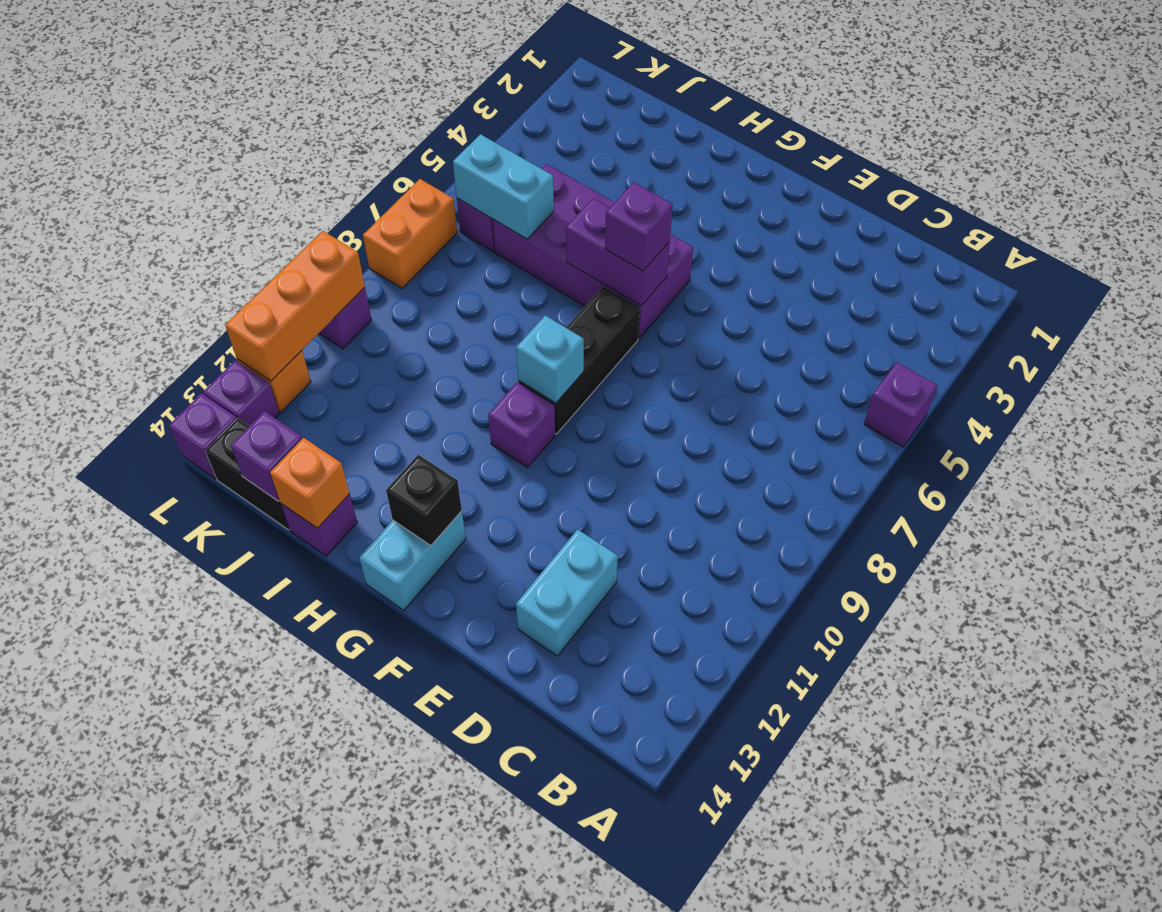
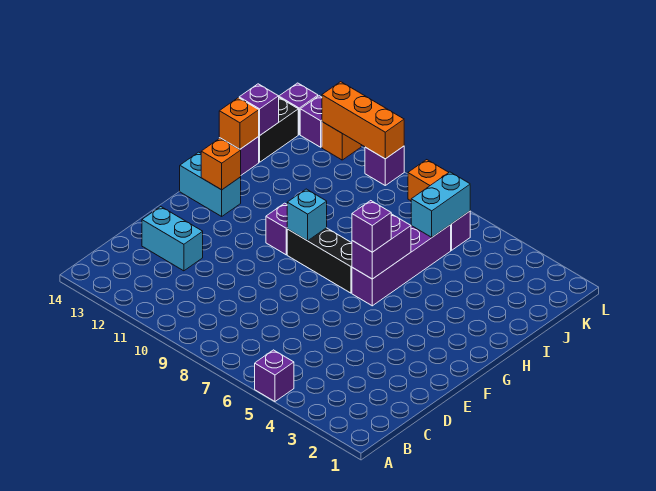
purple brick G5:J6 level 1 -> purple brick G6:J6 level 1
black brick G13 level 2 -> orange brick G13 level 2

